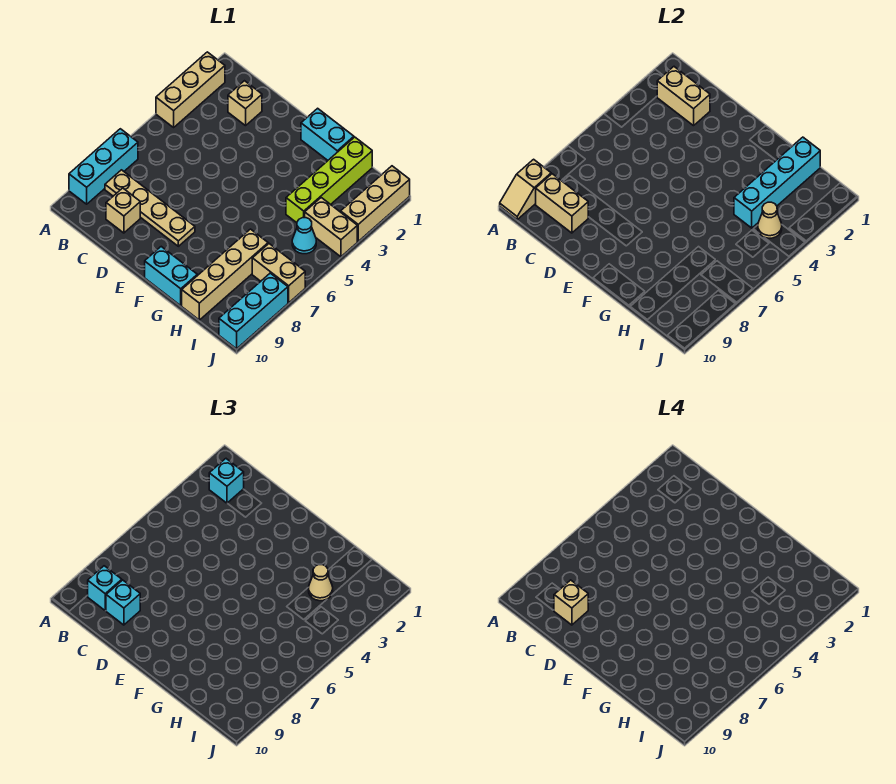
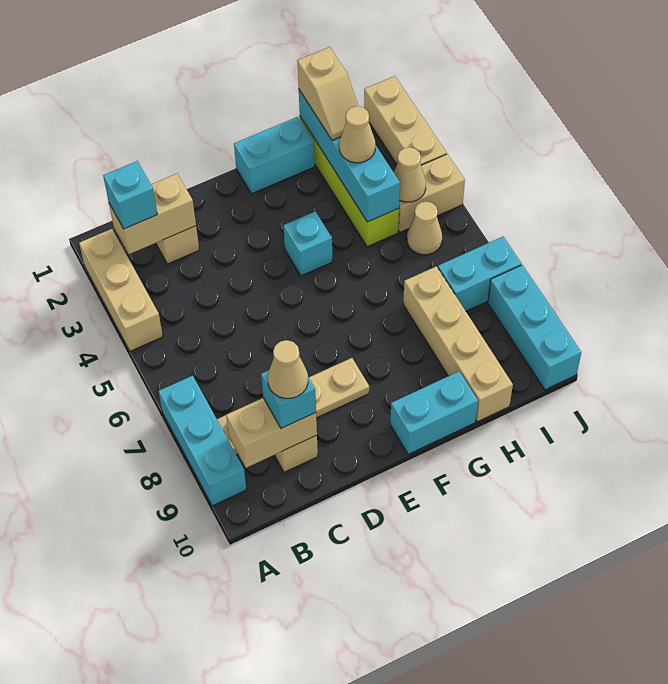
tan slope A9:A10 level 2 top 9 -> tan slope H1:H2 level 3 top 1
cyan brick B9 level 3 -> cyan brick F4 level 1
tan brick C9 level 4 -> tan cone C9 level 4
cyan cone I5 level 1 -> tan cone I5 level 1
tan brick I7:J7 level 1 -> cyan brick I7:J7 level 1

